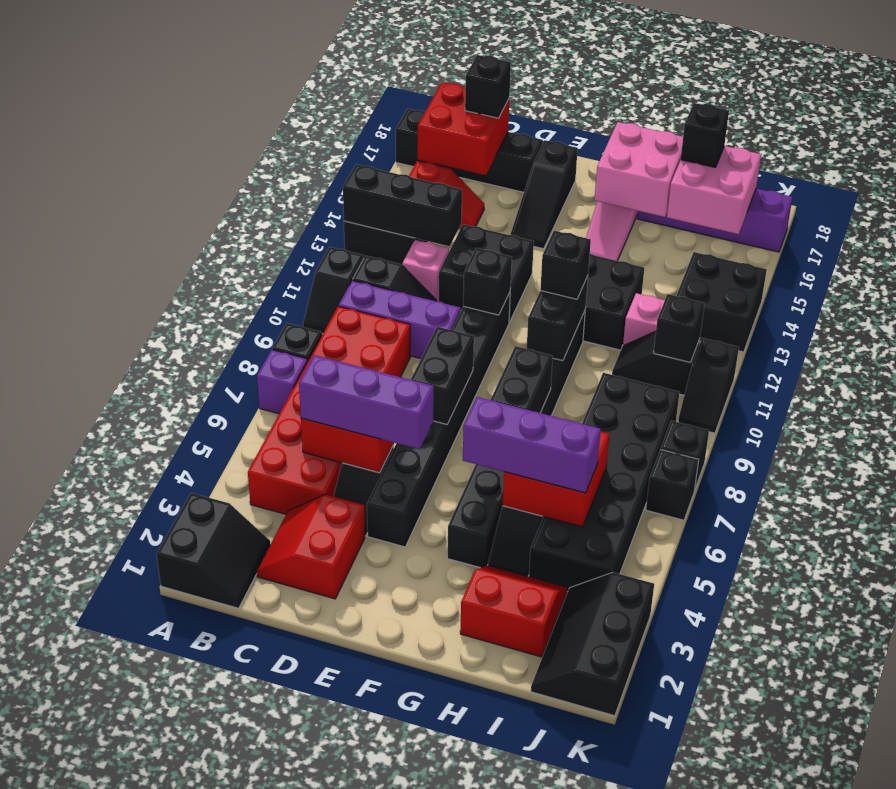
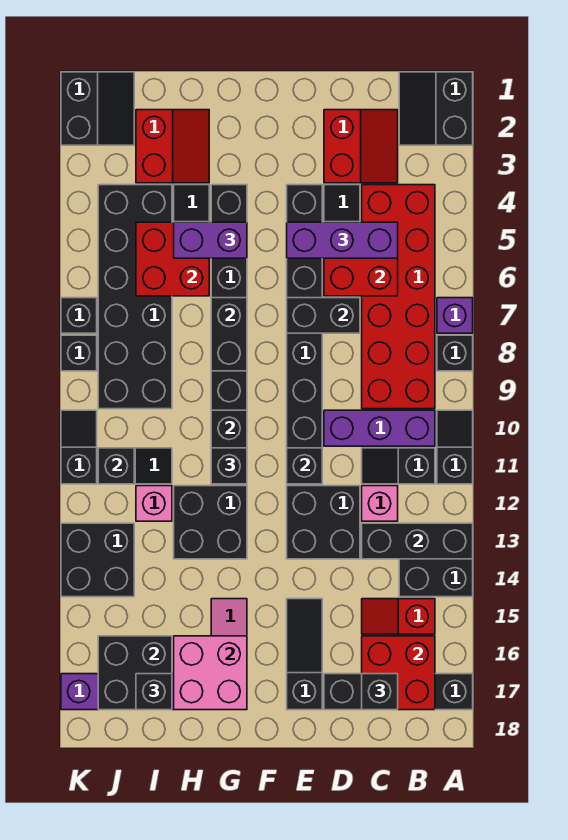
black brick E7:E8 level 2 -> black brick D7:E7 level 2
purple brick G5:I5 level 3 -> purple brick G5:H5 level 3
red slope H2:I3 level 1 top 2 -> red slope H2:I3 level 1 top I
pink brick I16:J17 level 2 -> black brick I16:J17 level 2
black slope J1:K3 level 1 top K -> black slope J1:K2 level 1 top K

